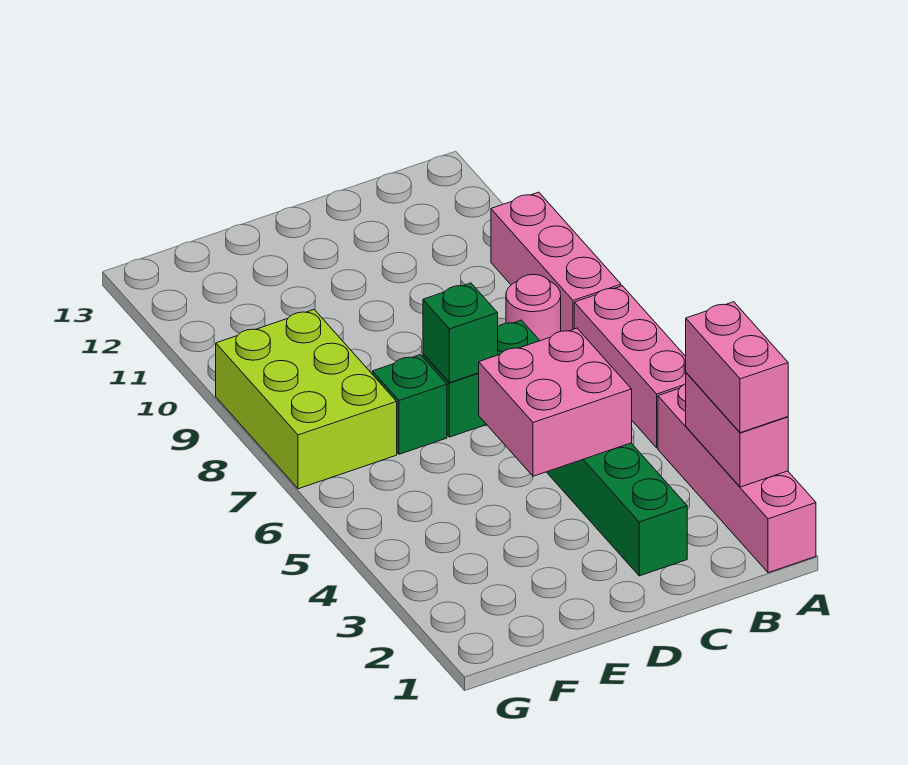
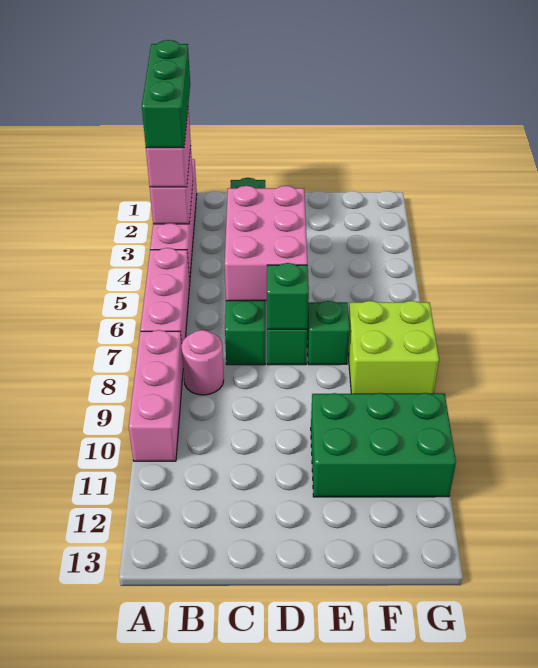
none -> green brick A1:A3 level 4
pink brick C4:D5 level 2 -> pink brick C4:D6 level 2
none -> green brick E10:G11 level 1
lime brick F7:G9 level 1 -> lime brick F7:G8 level 1

